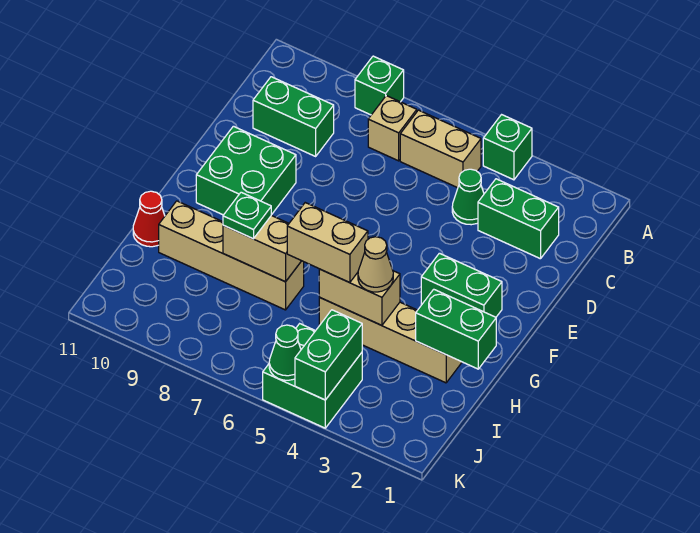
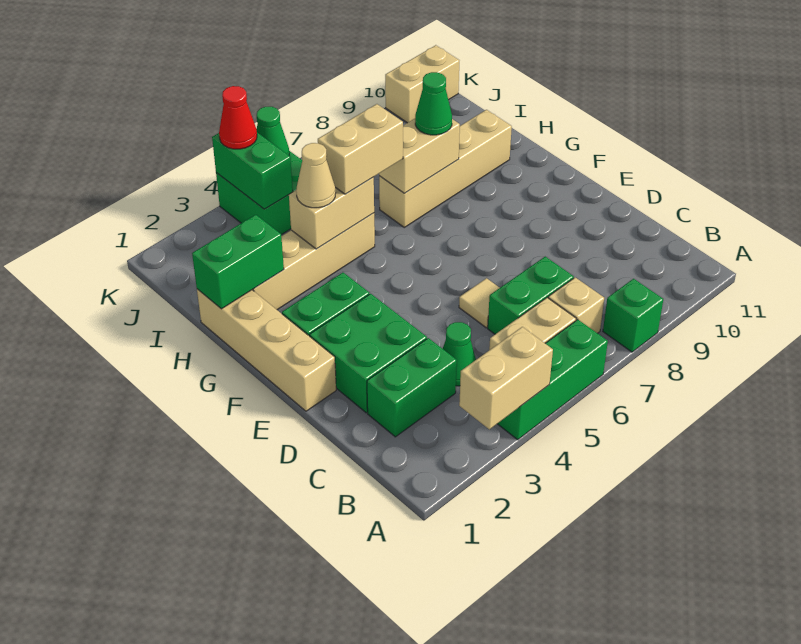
none -> tan brick A3:A4 level 2
green brick A4 level 1 -> green brick A4:A6 level 1
green brick C9:C10 level 1 -> green brick C6:C7 level 1
none -> tan tile D6 level 1
none -> tan brick E1:H1 level 1
green brick E9:F10 level 1 -> green brick D2:E3 level 1
green plate H8 level 3 -> green cone H8 level 3
red cone H11 level 1 -> red cone K4 level 3
none -> tan brick K10:K11 level 1

